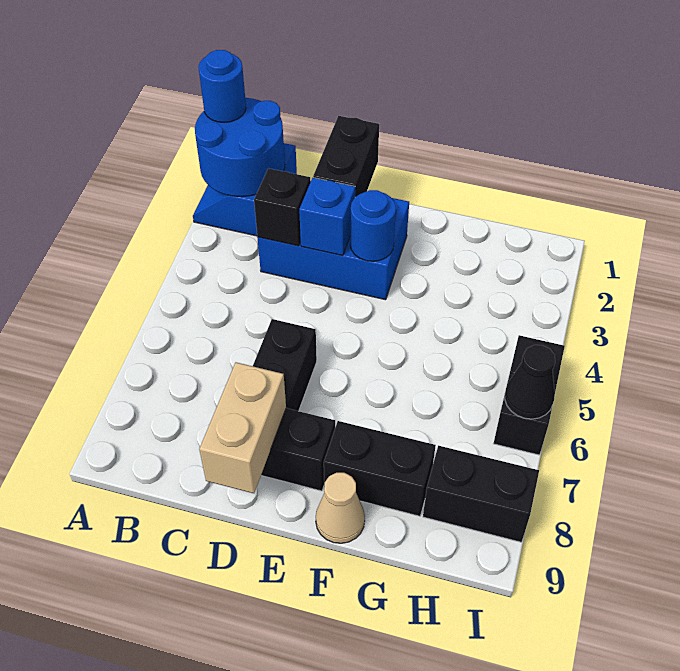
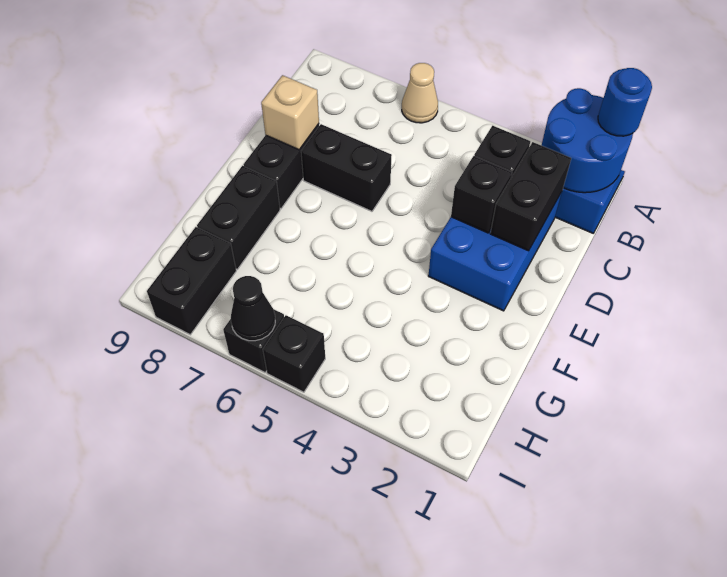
black brick D1:D2 level 2 -> black brick C2:D2 level 2
blue brick D3 level 2 -> black brick D3 level 2
tan brick D8:D9 level 2 -> tan brick D8 level 2
blue round brick E3 level 2 -> none
tan cone F9 level 1 -> tan cone A6 level 1

